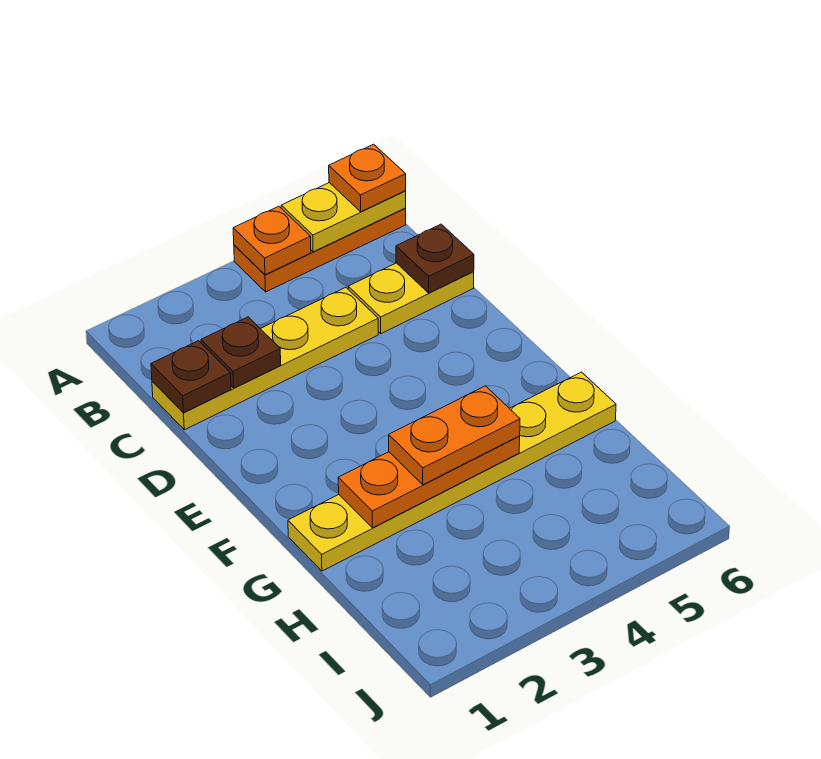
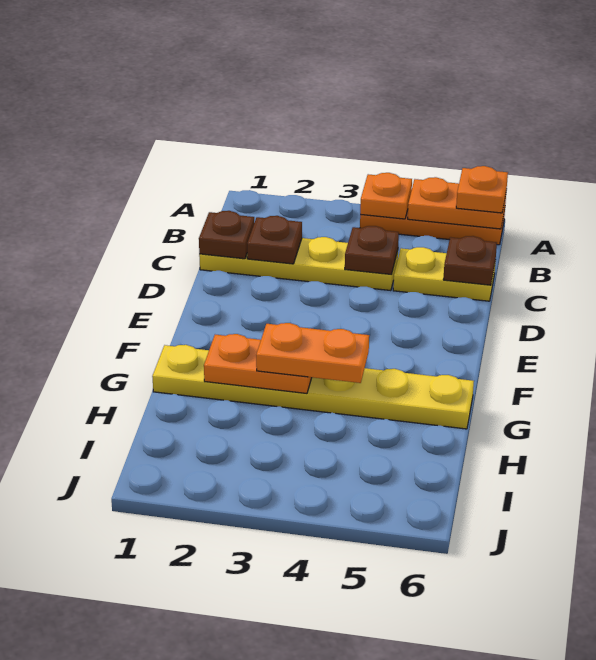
yellow plate A5:A6 level 2 -> orange plate A5:A6 level 2
none -> brown plate C4 level 2
orange plate G2:G4 level 2 -> orange plate G2:G3 level 2

